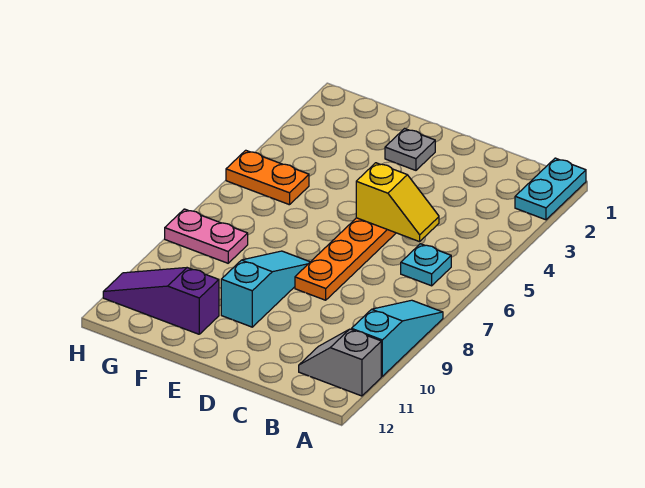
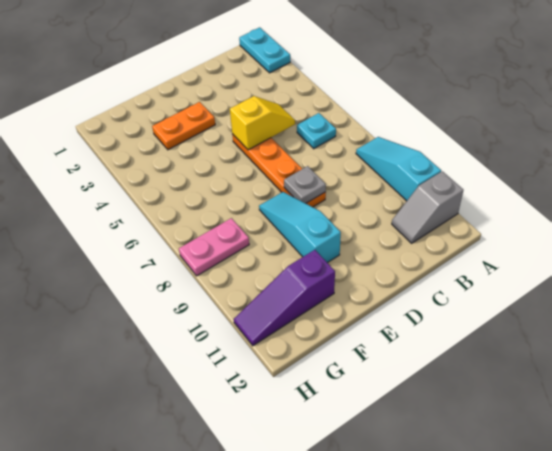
grey plate E2 level 1 -> grey plate D8 level 2
orange plate G5:H5 level 1 -> orange plate E3:F3 level 1

